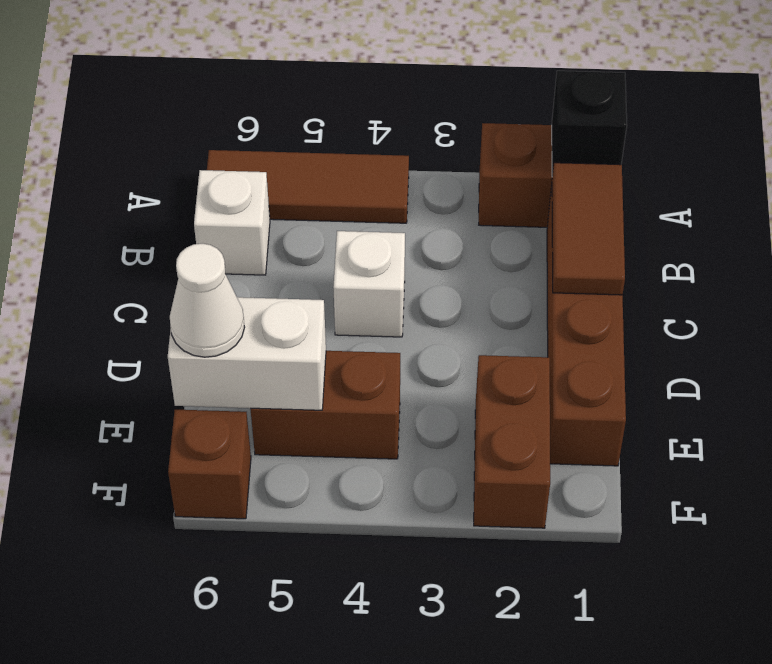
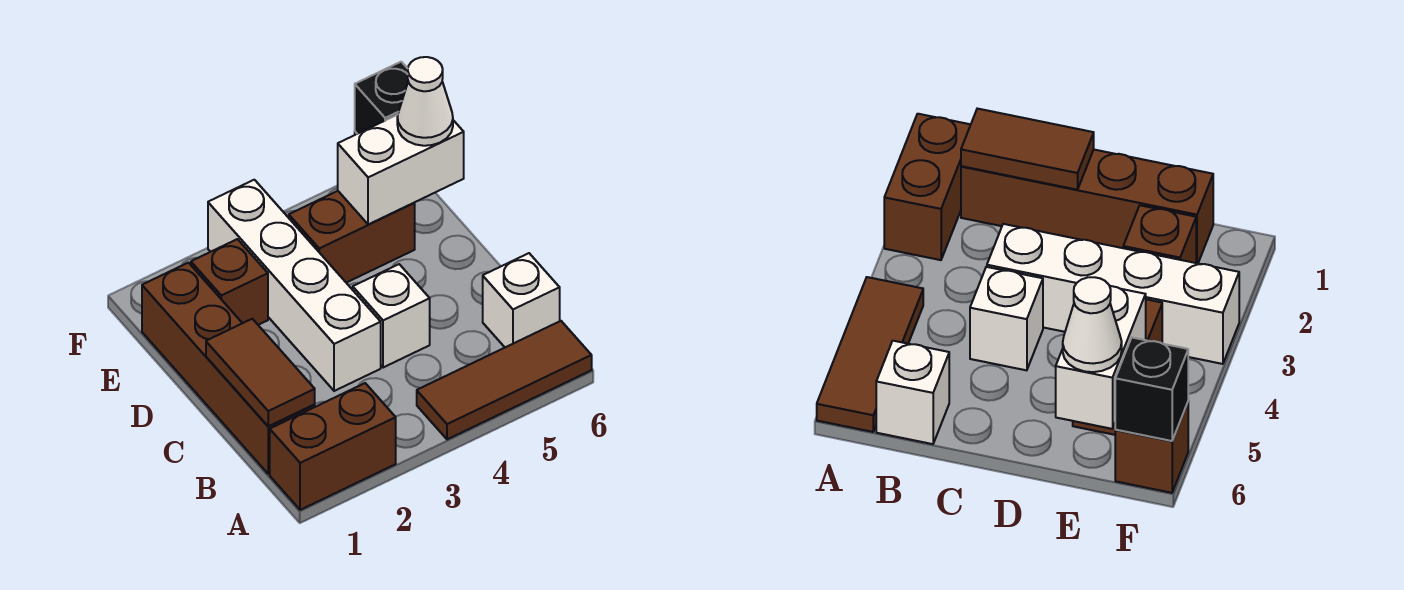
black brick A1 level 2 -> black brick F6 level 2
none -> white brick C3:F3 level 1
brown brick E2:F2 level 1 -> brown brick E2 level 1

